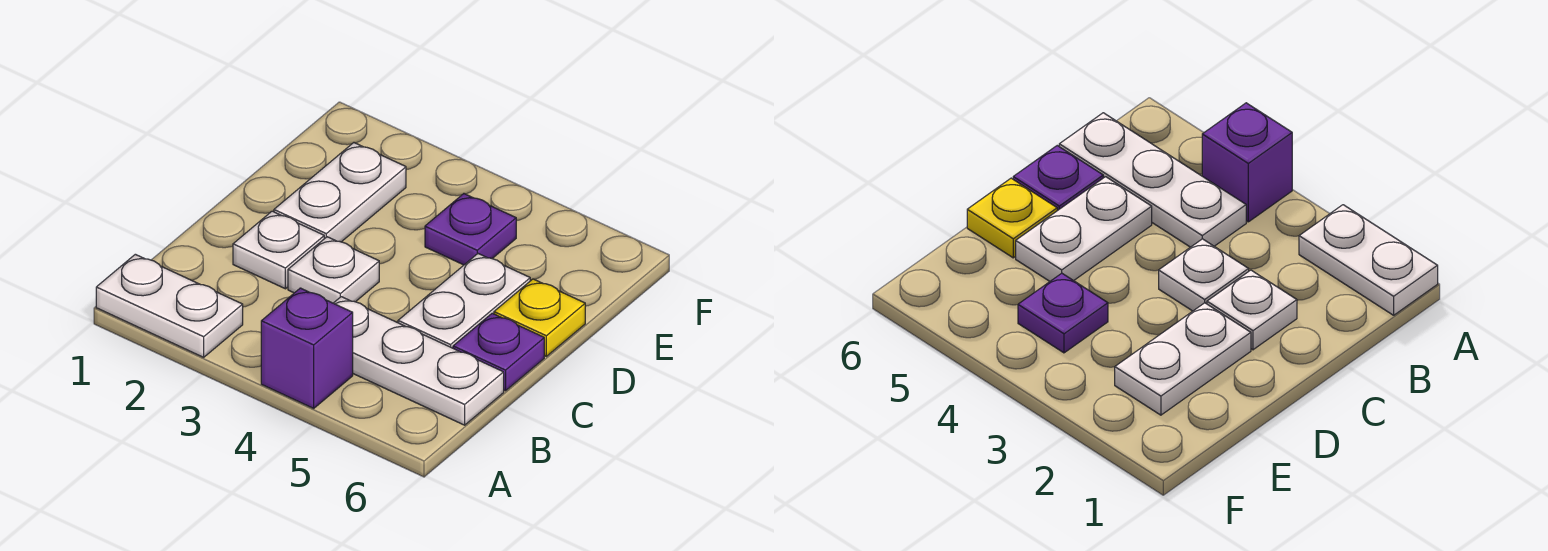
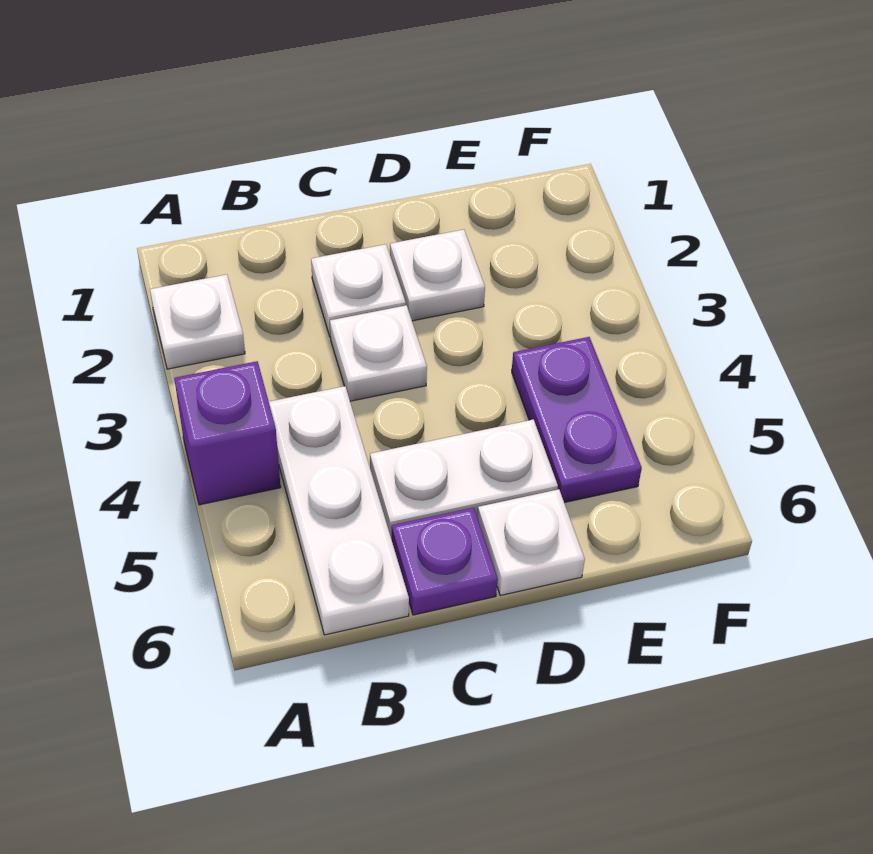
white plate A1:A2 level 1 -> white plate A2 level 1
white plate D2:E2 level 1 -> white plate D2 level 1
yellow plate D6 level 1 -> white plate D6 level 1
purple plate E4 level 1 -> purple plate E4:E5 level 1

